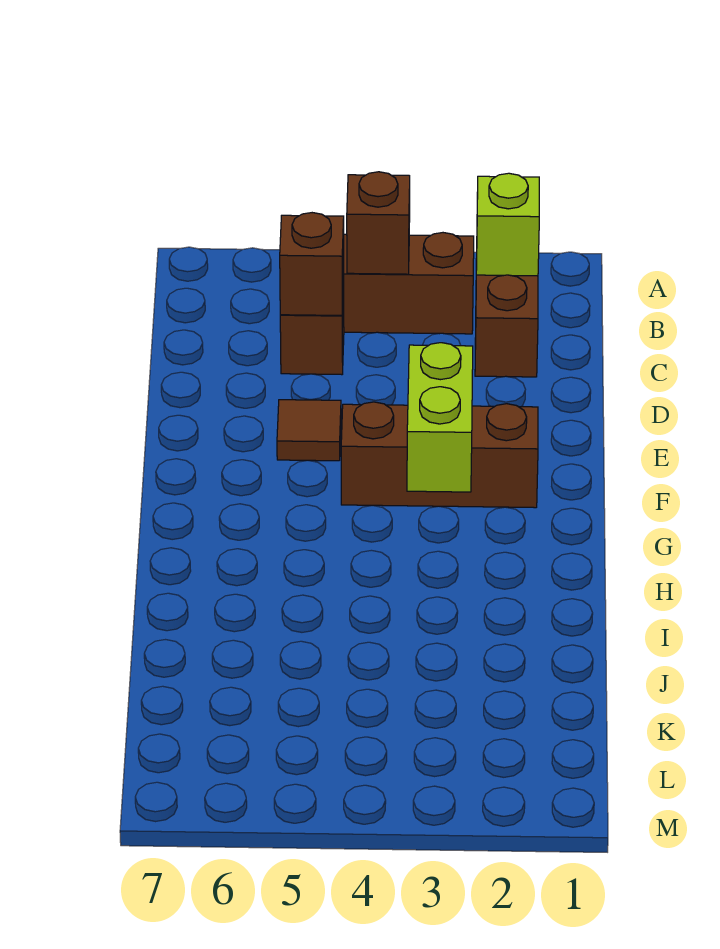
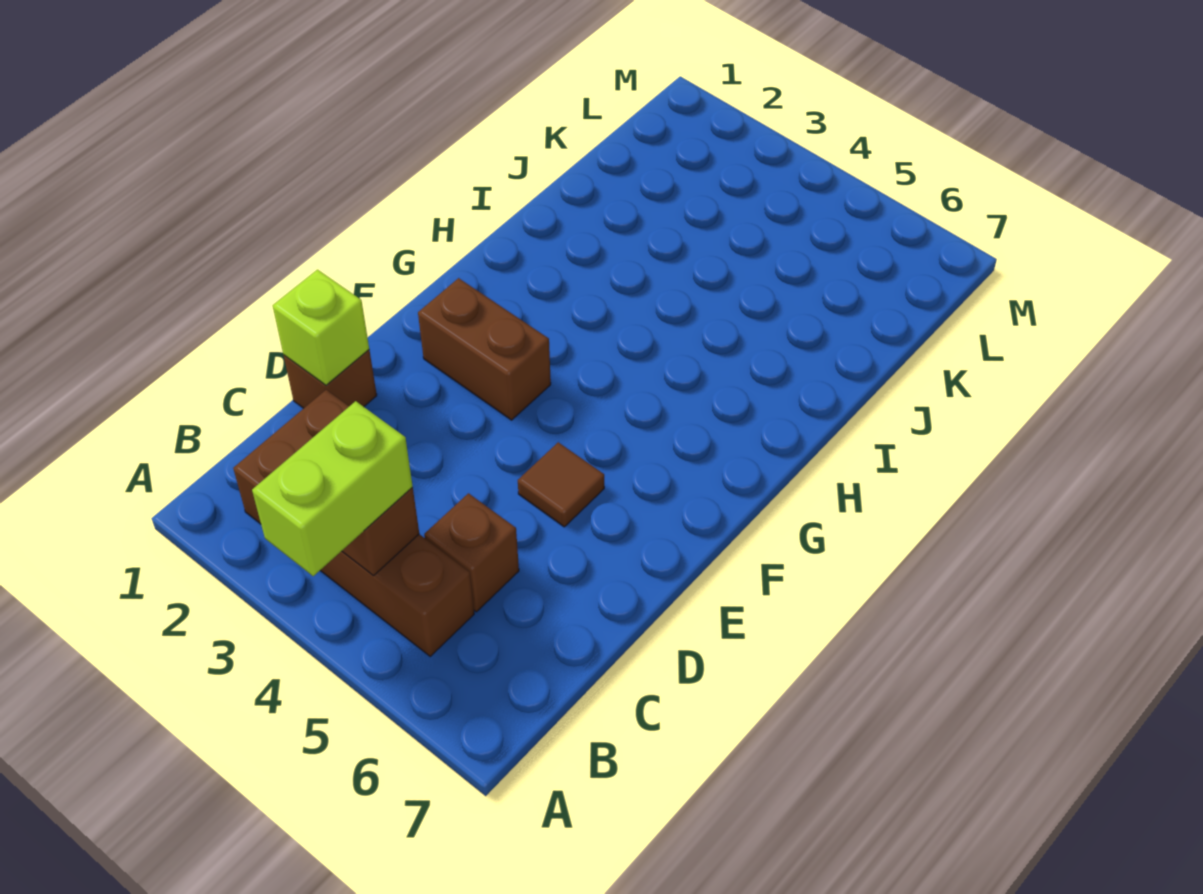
lime brick B2 level 2 -> lime brick D1 level 2
brown brick C5 level 2 -> brown brick D1 level 1
brown brick F2:F4 level 1 -> brown brick F2:F3 level 1
lime brick F3:G3 level 2 -> lime brick A4:B4 level 3

